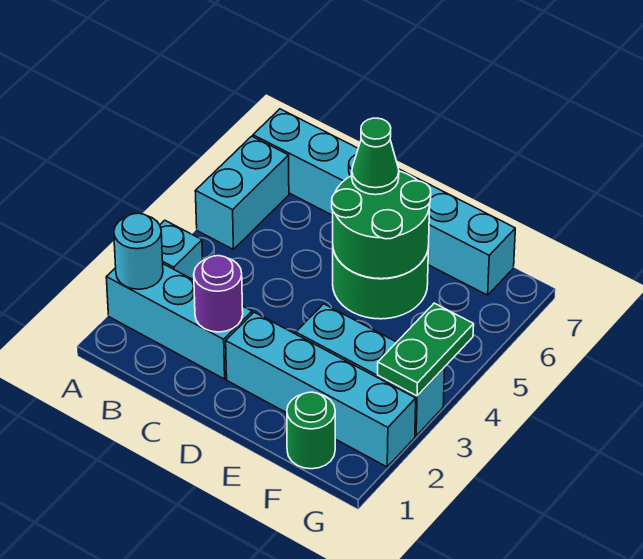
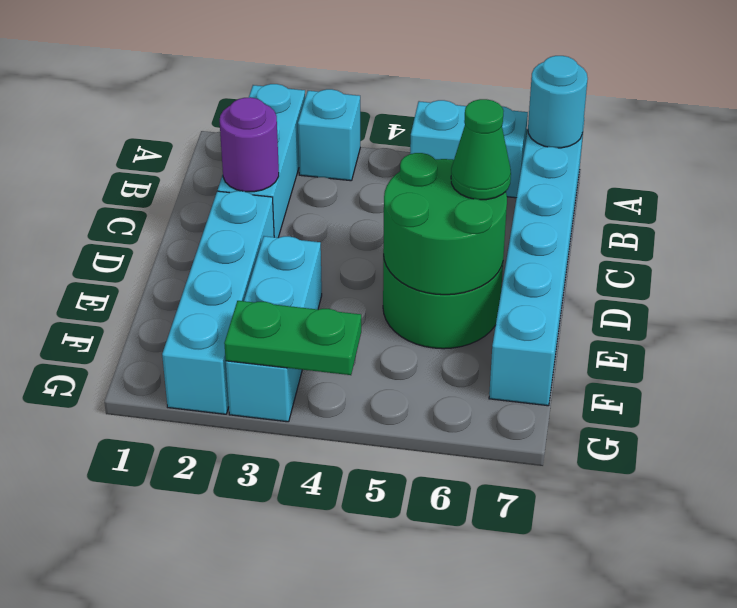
cyan round brick A2 level 2 -> cyan round brick A7 level 2
green round brick F1 level 1 -> none

